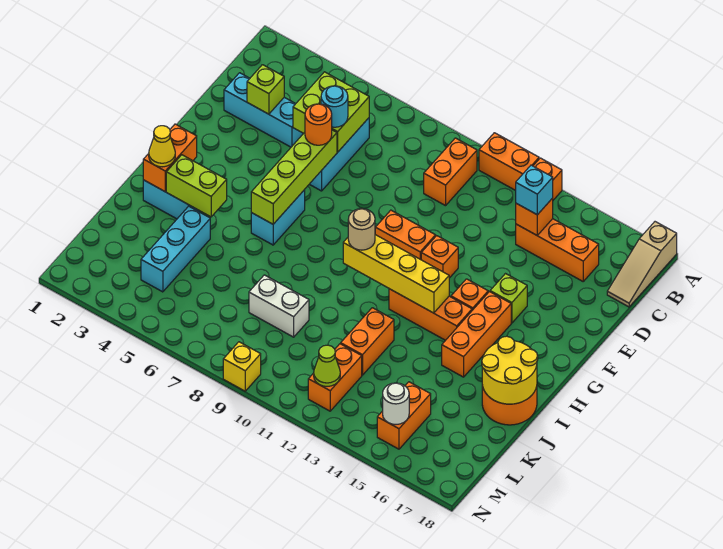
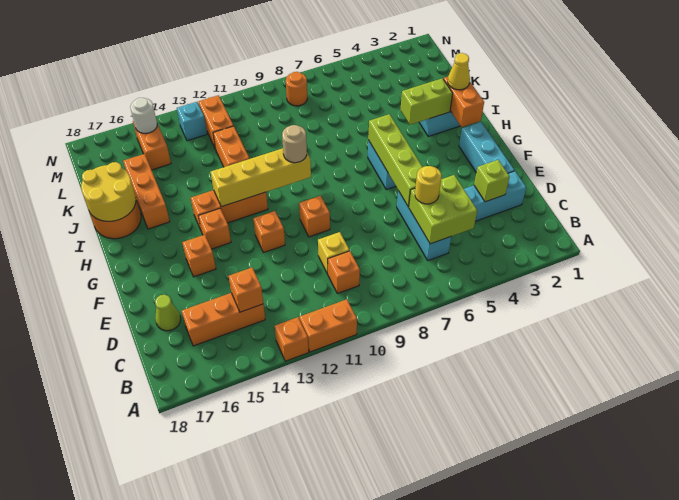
tan slope A18:C18 level 1 top A -> none
orange brick B10:C10 level 1 -> orange brick C10 level 1
cyan brick C14 level 3 -> cyan brick M13 level 1
cyan round brick D6 level 3 -> yellow round brick D6 level 3
orange round brick E6 level 3 -> orange round brick M8 level 1
orange brick F10:F11 level 1 -> orange brick F10 level 1
lime brick F15 level 1 -> orange brick F15 level 1
orange brick G15:I15 level 1 -> orange brick I16:K16 level 1
cyan brick J4:L4 level 1 -> cyan brick E2:G2 level 1
white brick K8:K9 level 1 -> none
lime cone M12 level 2 -> lime cone D17 level 1
yellow brick N9 level 1 -> yellow brick D10 level 1

